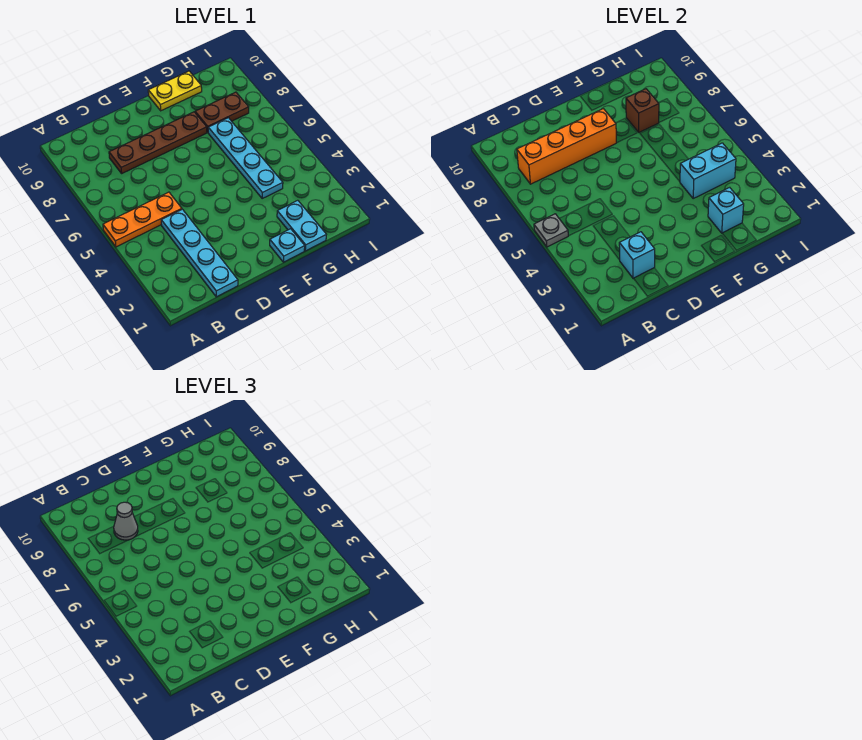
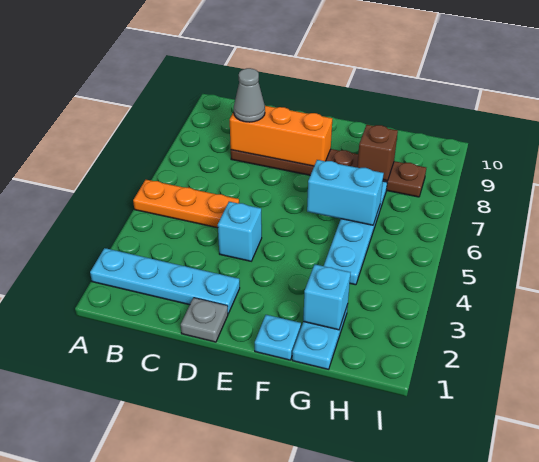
grey plate A5 level 2 -> grey plate D1 level 1
orange brick B8:E8 level 2 -> orange brick C8:E8 level 2
cyan plate C1:C4 level 1 -> cyan plate A2:D2 level 1
cyan brick C2 level 2 -> cyan brick D4 level 1
yellow plate F10:G10 level 1 -> none
cyan brick G4:H4 level 2 -> cyan brick F6:G6 level 2

